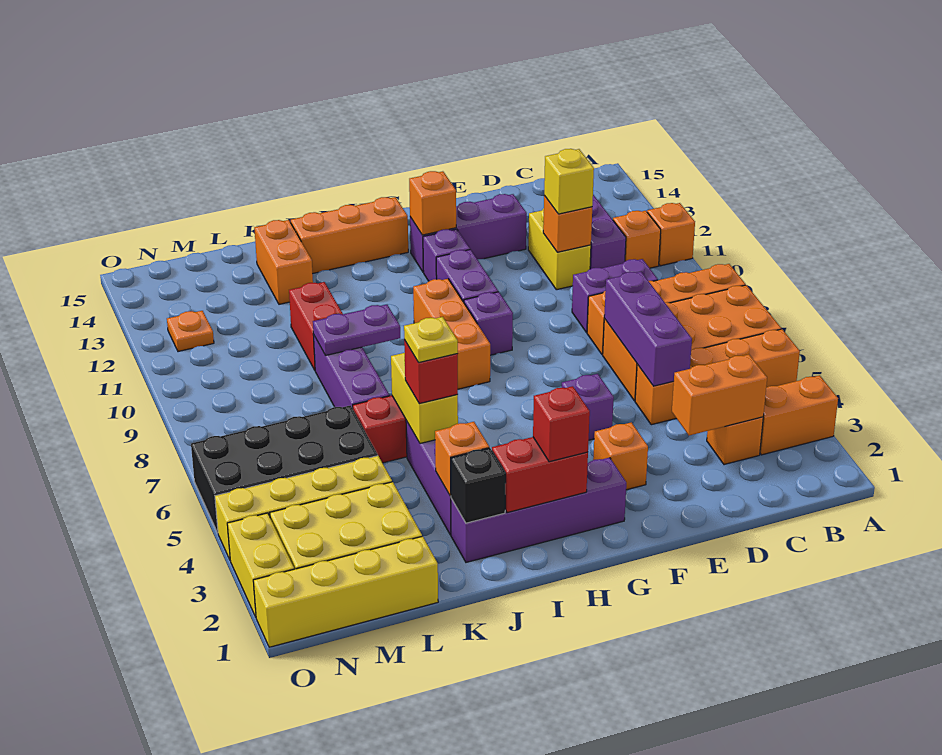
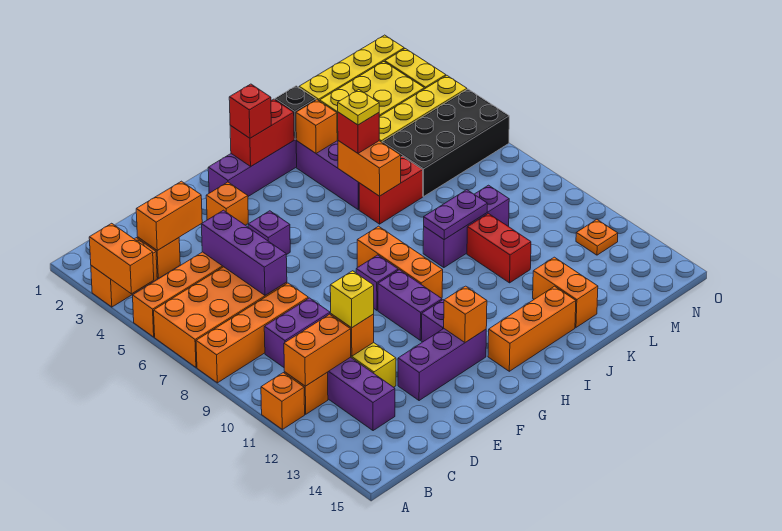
none -> orange brick A3:A4 level 2
none -> orange brick B11:C11 level 2
yellow brick J5:J6 level 2 -> orange brick J5:J6 level 2
purple brick K7:K9 level 1 -> purple brick J9:L9 level 1

